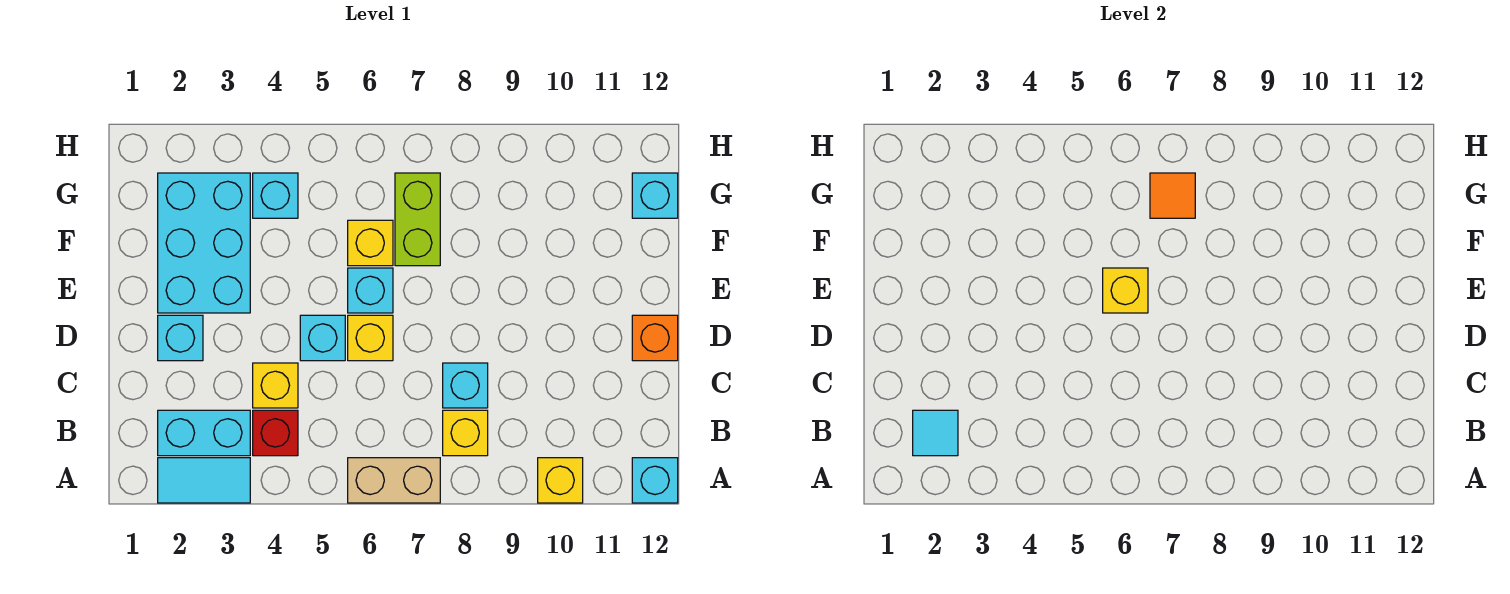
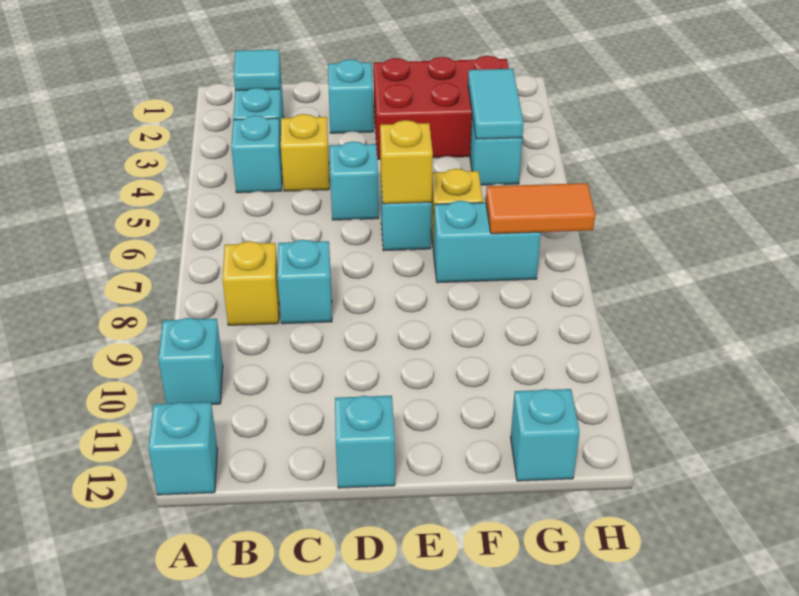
cyan tile A2:A3 level 1 -> cyan tile G3:G4 level 2
tan brick A6:A7 level 1 -> none
yellow brick A10 level 1 -> cyan brick A10 level 1
red brick B4 level 1 -> cyan brick B4 level 1
yellow brick D6 level 1 -> none
orange brick D12 level 1 -> cyan brick D12 level 1
cyan brick E2:G3 level 1 -> red brick E2:G3 level 1
lime brick F7:G7 level 1 -> cyan brick F7:G7 level 1
orange tile G7 level 2 -> orange tile G7:H7 level 2

